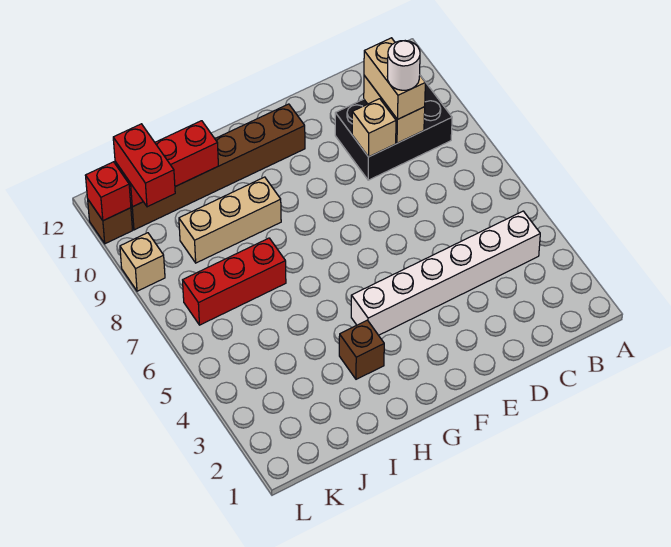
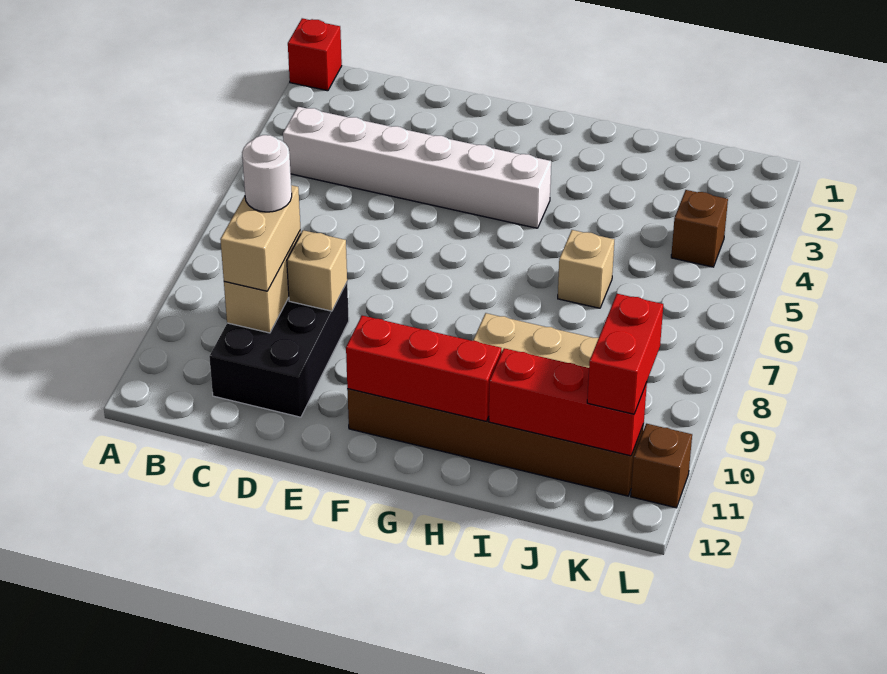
black brick B9:D10 level 1 -> black brick C9:D11 level 1
brown brick H3 level 1 -> brown brick K4 level 1
red brick I7:K7 level 1 -> red brick F11:H11 level 2
tan brick L9 level 1 -> tan brick I6 level 1
red brick L11 level 2 -> red brick A1 level 1

